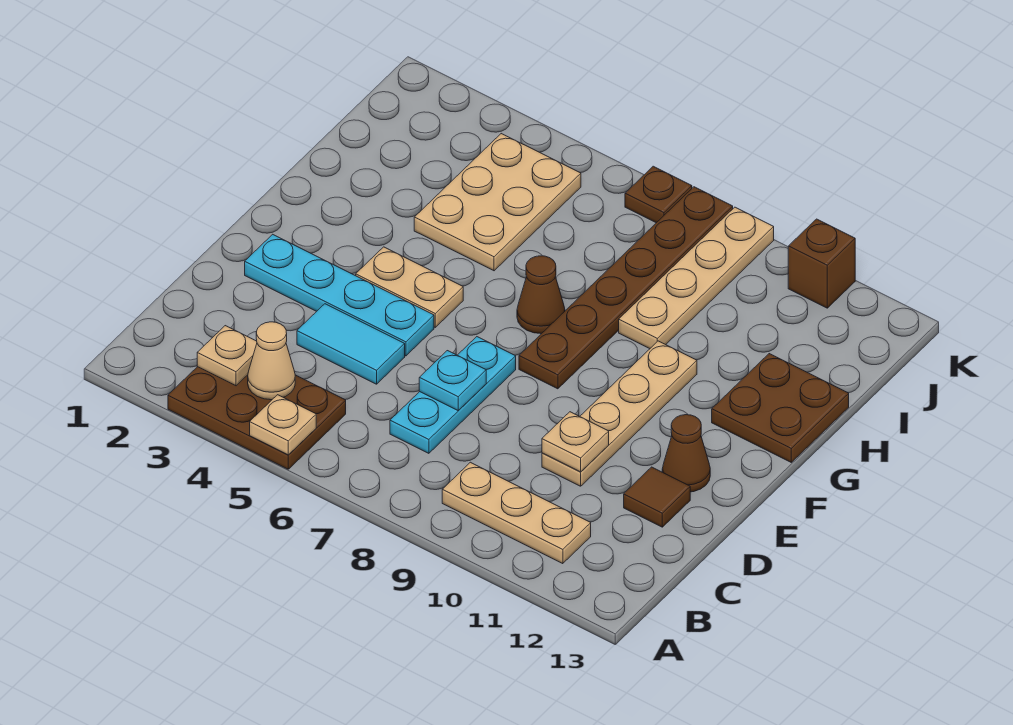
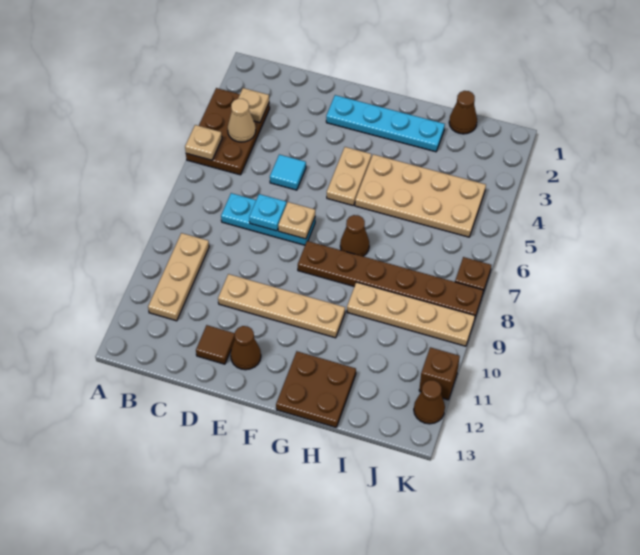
cyan tile D4:D5 level 1 -> cyan tile D5 level 1
tan plate D10 level 2 -> tan plate E7 level 2
cyan plate E2:E5 level 1 -> cyan plate E2:H2 level 1
tan plate H4:J5 level 1 -> tan plate G4:J5 level 1
none -> brown cone I1 level 1
none -> brown cone K12 level 1

